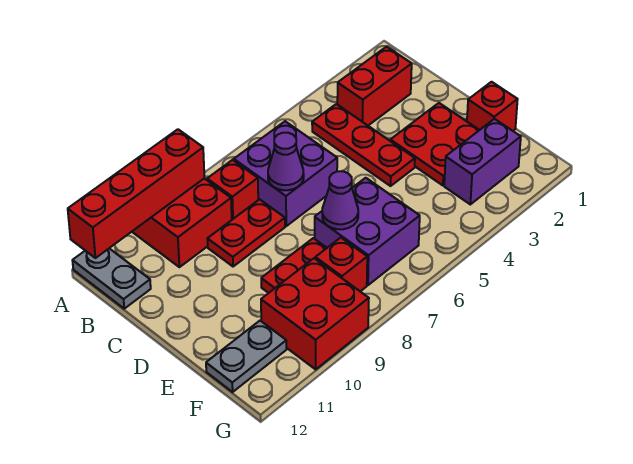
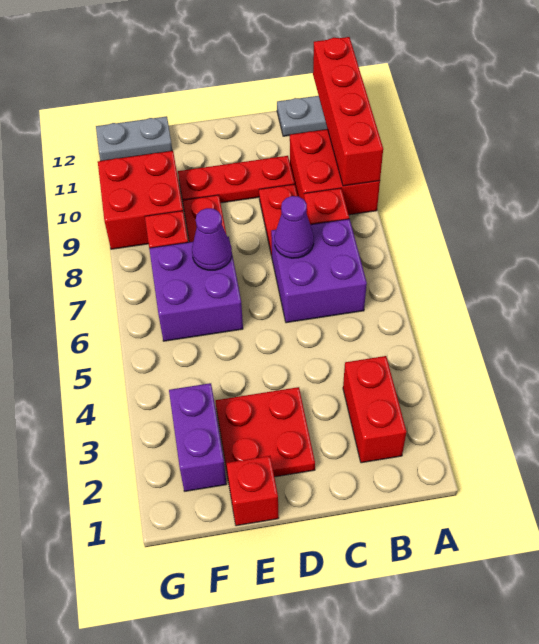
red plate B4:D4 level 1 -> red plate C10:E10 level 1
grey plate F11:F12 level 1 -> grey plate F12:G12 level 1

